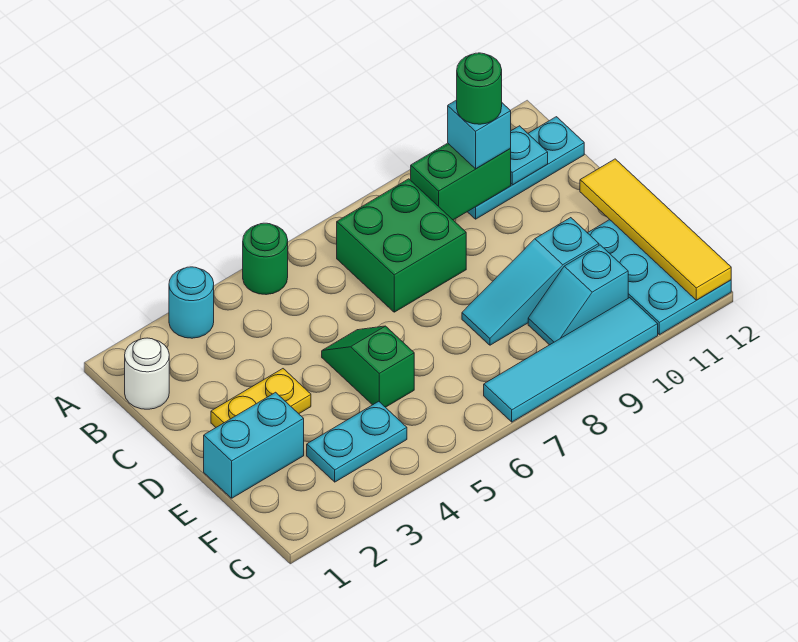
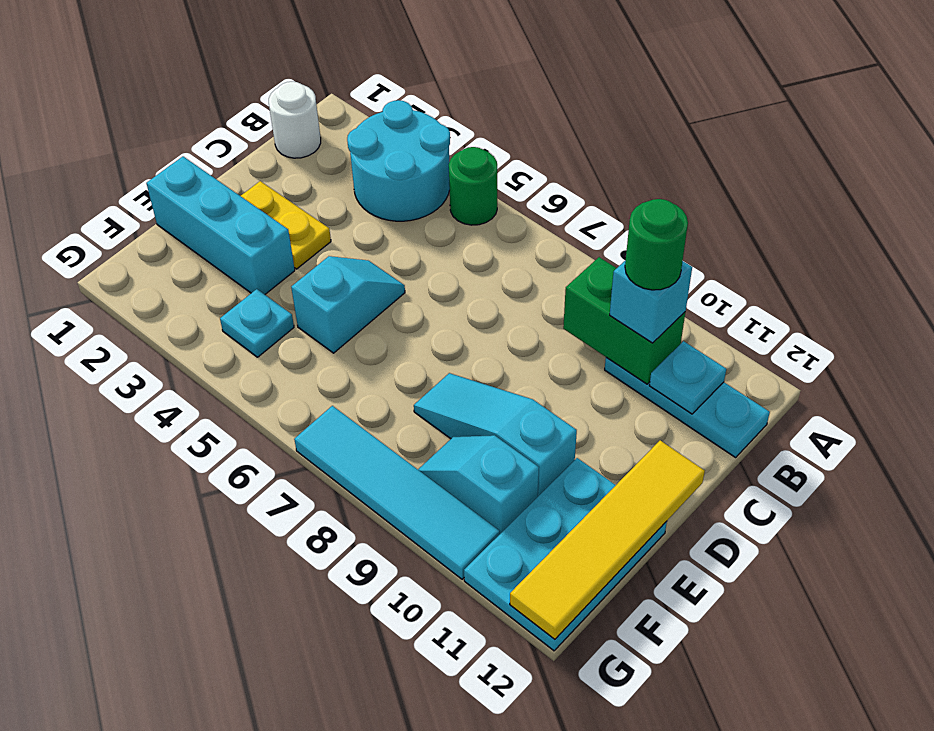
cyan round brick A3 level 1 -> cyan round brick A3:B4 level 1
green brick B7:C8 level 1 -> none
green slope D5:E5 level 1 top E -> cyan slope D5:E5 level 1 top E
cyan brick E1:E2 level 1 -> cyan brick E1:E3 level 1
cyan plate F3:F4 level 1 -> cyan plate F4 level 1

